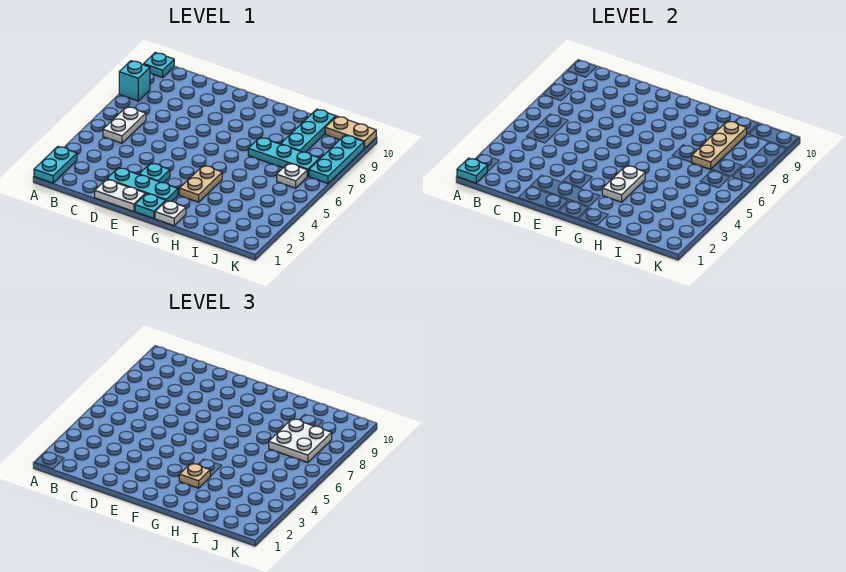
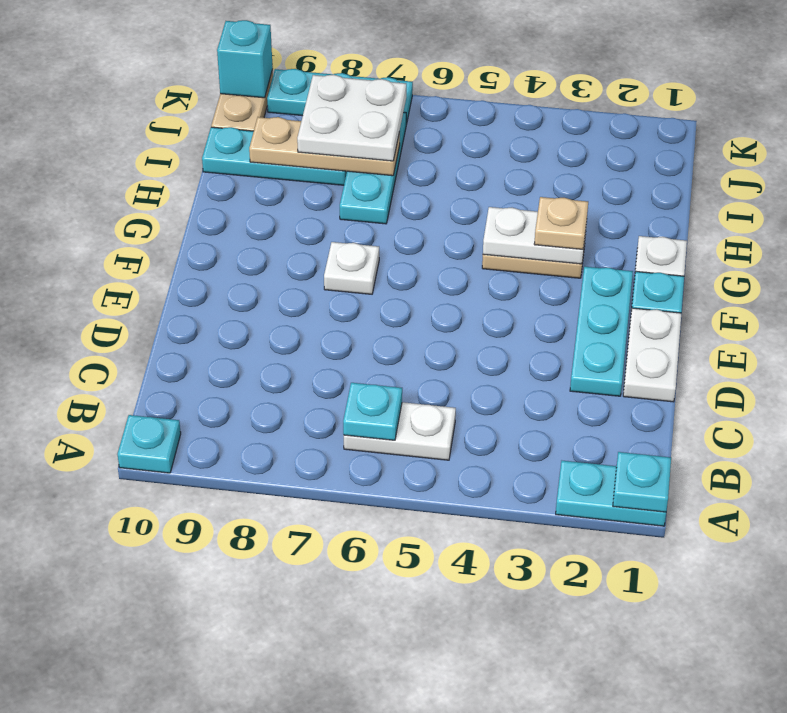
cyan brick A8 level 1 -> cyan brick K10 level 2
cyan plate E3 level 1 -> cyan plate B6 level 2
white plate J6 level 1 -> white plate F7 level 1

